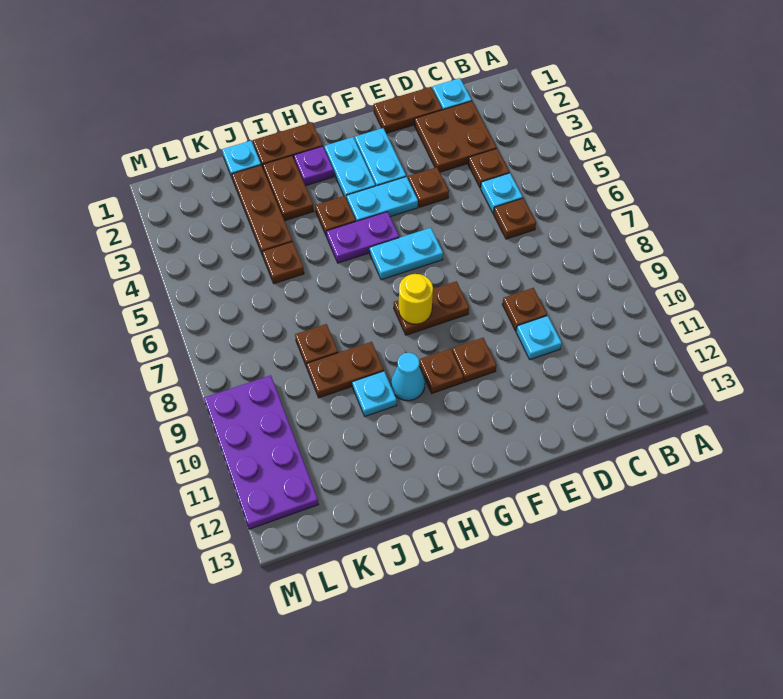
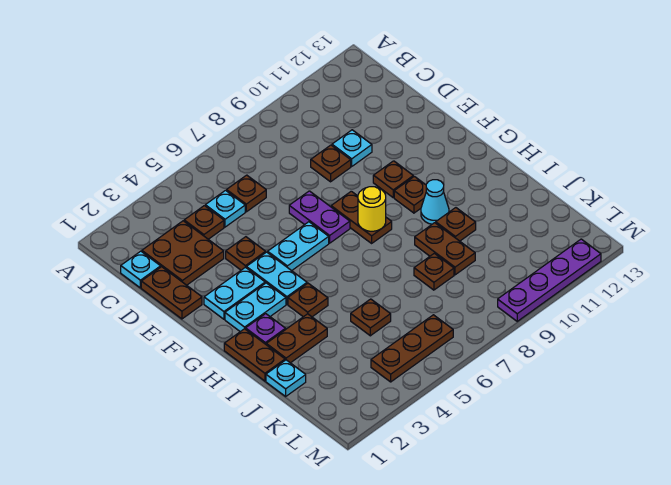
cyan plate F6:G6 level 1 -> cyan plate F5:F6 level 1
purple plate G5:H5 level 1 -> purple plate E7:F7 level 1
cyan plate I10 level 1 -> brown plate I10 level 1
brown plate J2:J4 level 1 -> brown plate L4:L6 level 1
purple plate L9:M12 level 1 -> purple plate M9:M12 level 1

